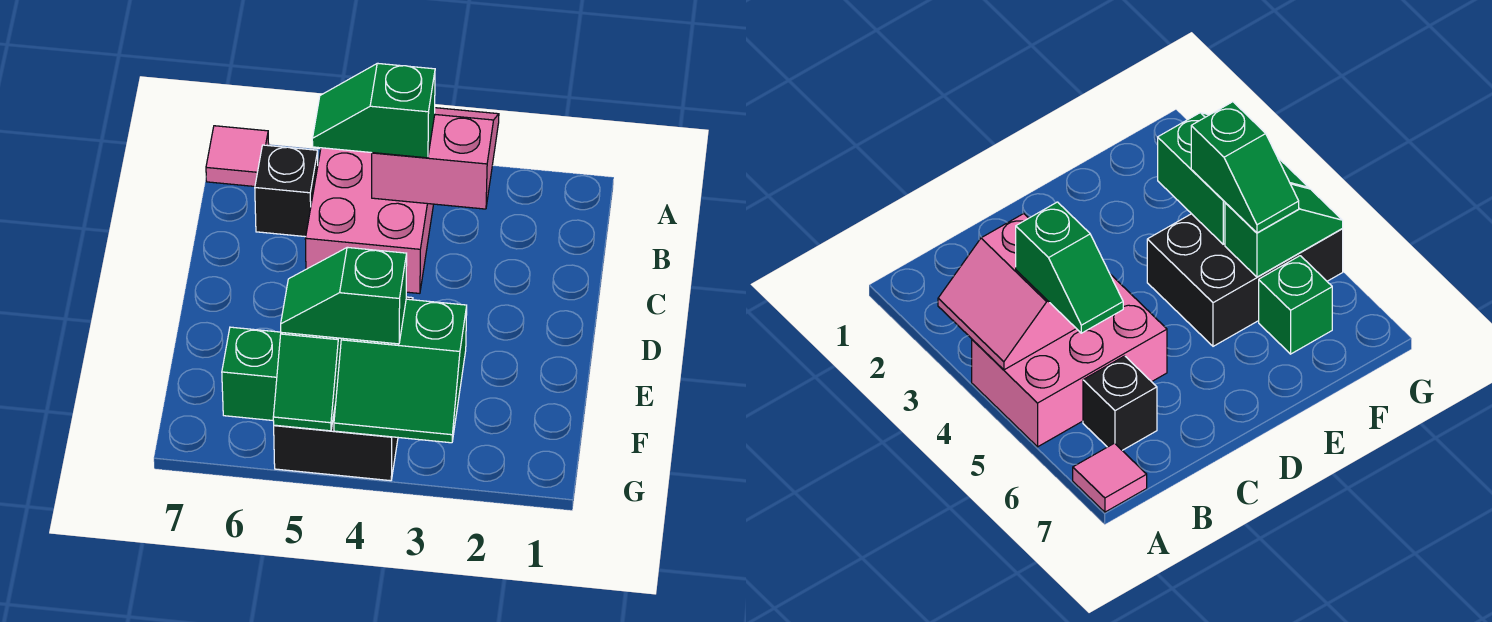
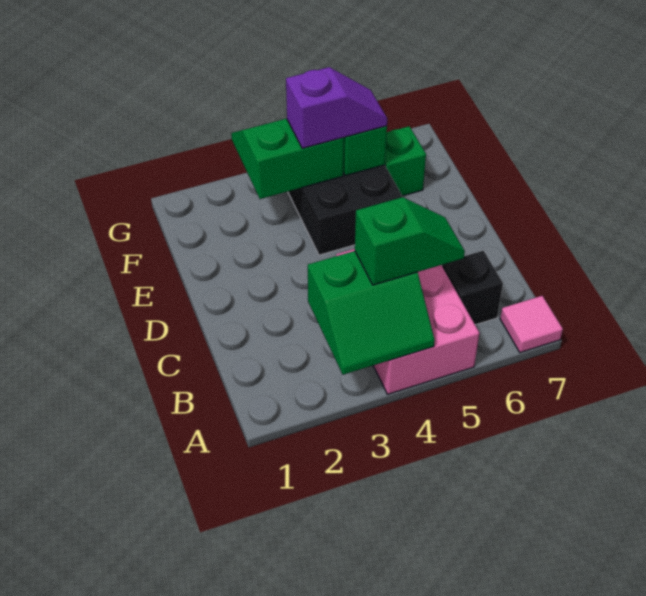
pink slope A3:B4 level 2 top B -> green slope A3:B4 level 2 top B
green slope F4:F5 level 3 top 4 -> purple slope F4:F5 level 3 top 4

